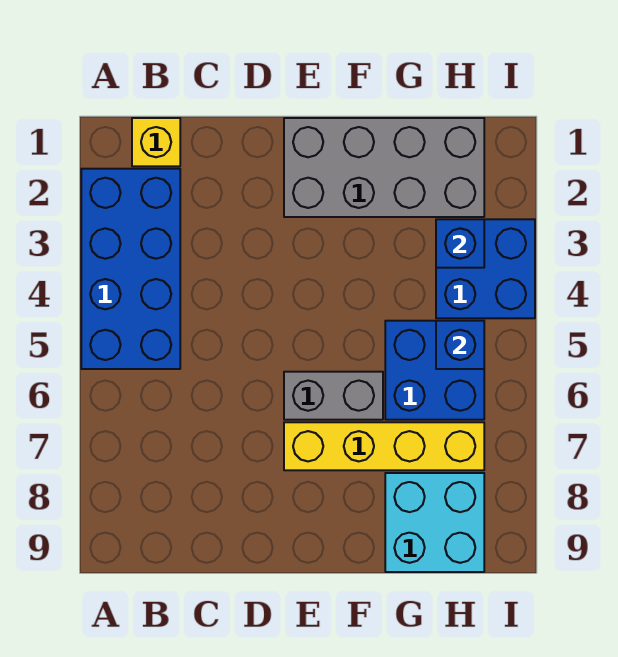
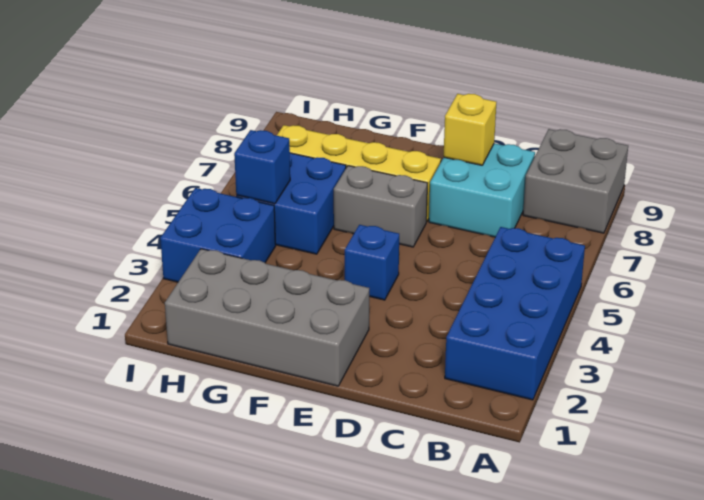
none -> grey brick A8:B9 level 1
yellow brick B1 level 1 -> yellow brick D8 level 2
cyan brick G8:H9 level 1 -> cyan brick C7:D8 level 1
blue brick H3 level 2 -> blue brick E4 level 1

